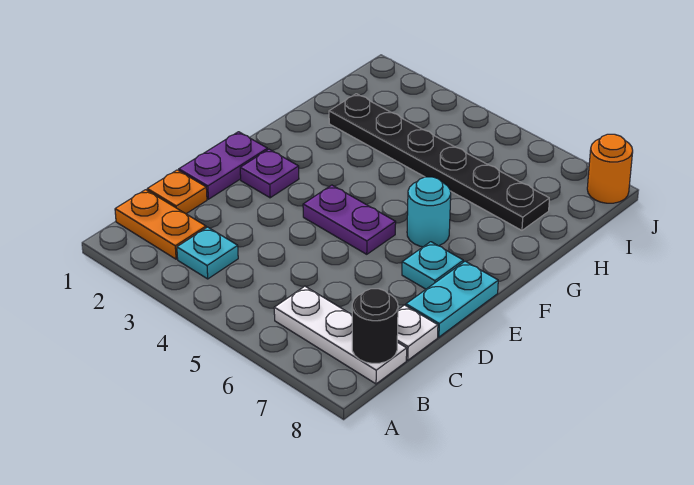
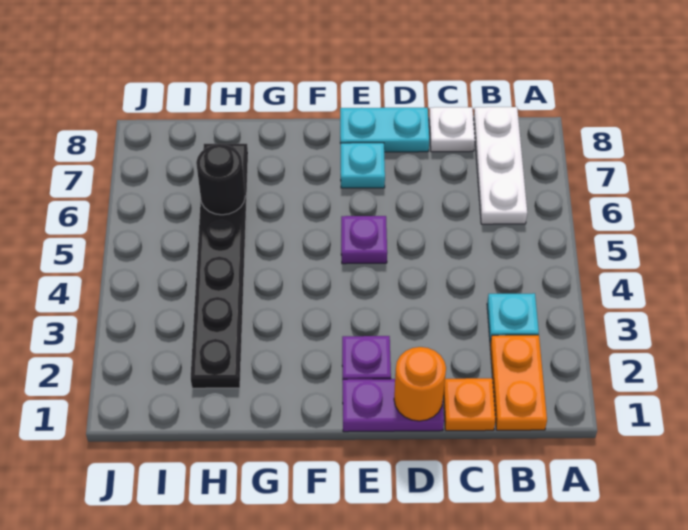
black round brick B8 level 2 -> black round brick H6 level 2
purple plate E4:E5 level 1 -> purple plate E5 level 1
cyan round brick F6 level 1 -> none
orange round brick J8 level 1 -> orange round brick D1 level 2

